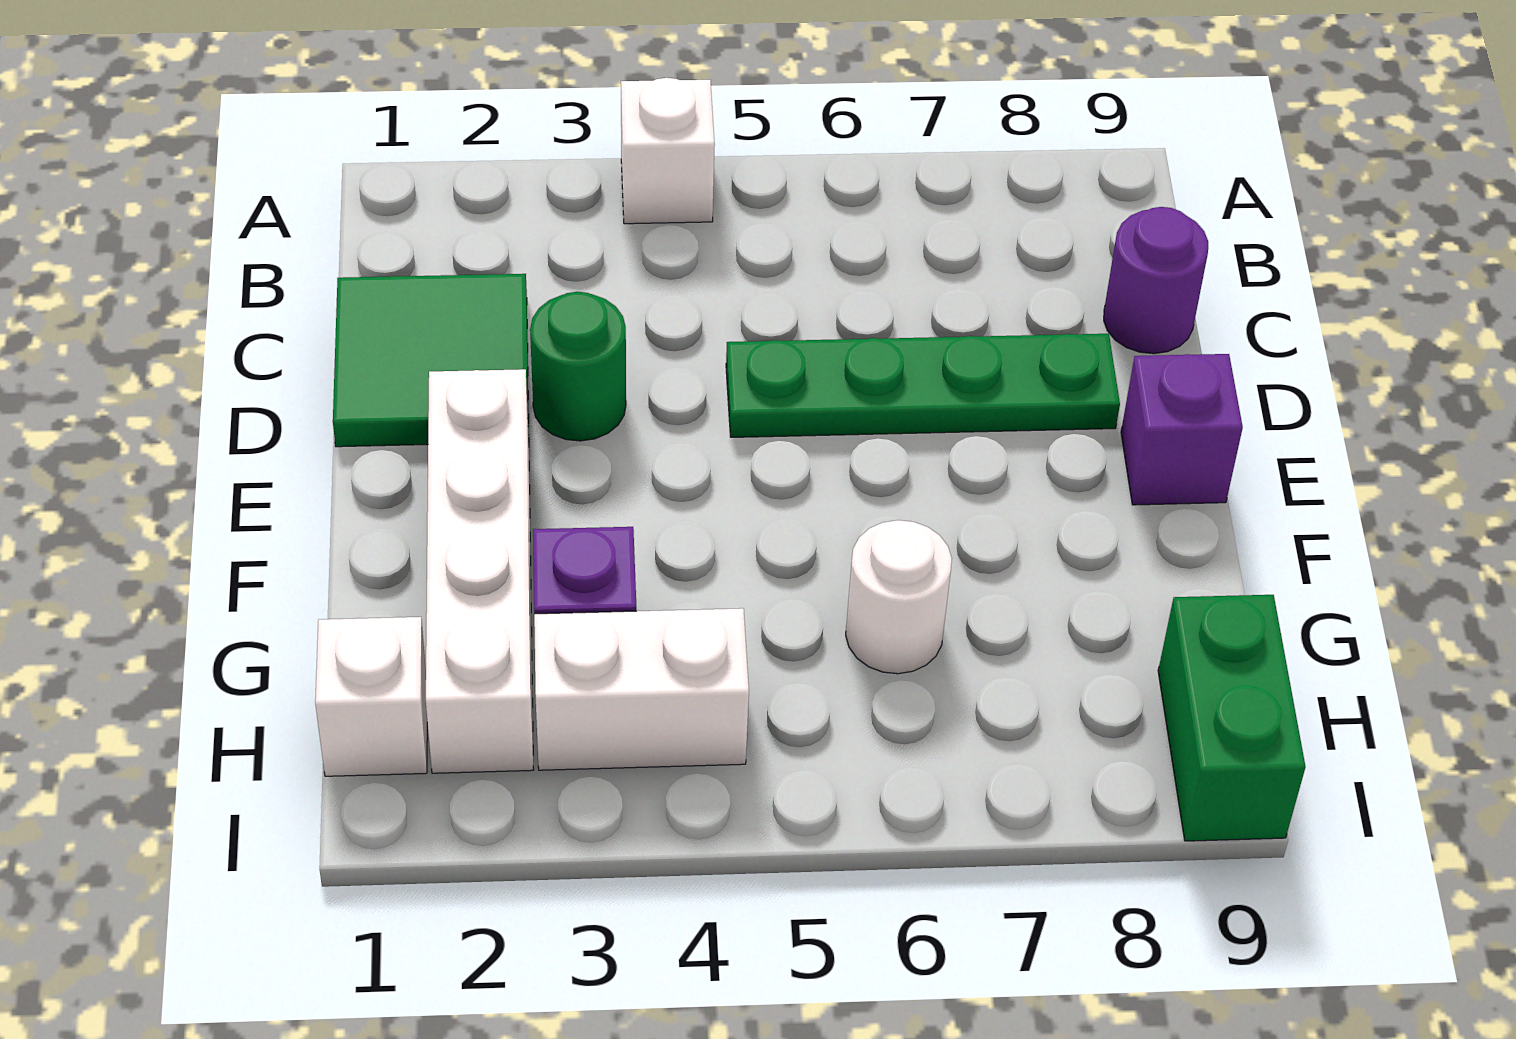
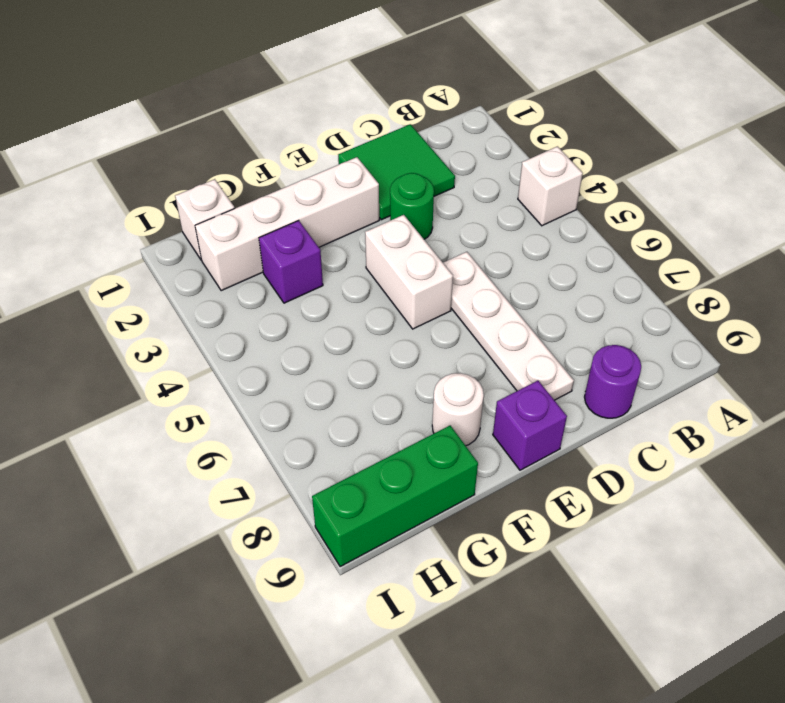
green plate D5:D8 level 1 -> white plate D5:D8 level 1
white round brick G6 level 1 -> white round brick F8 level 1
white brick H3:H4 level 1 -> white brick E4:E5 level 1
green brick H9:I9 level 1 -> green brick G9:I9 level 1

